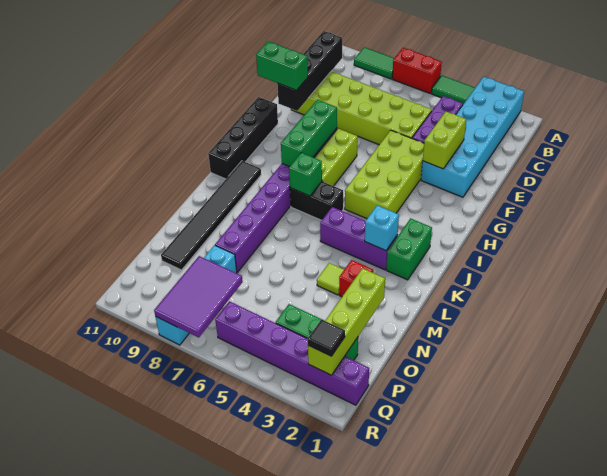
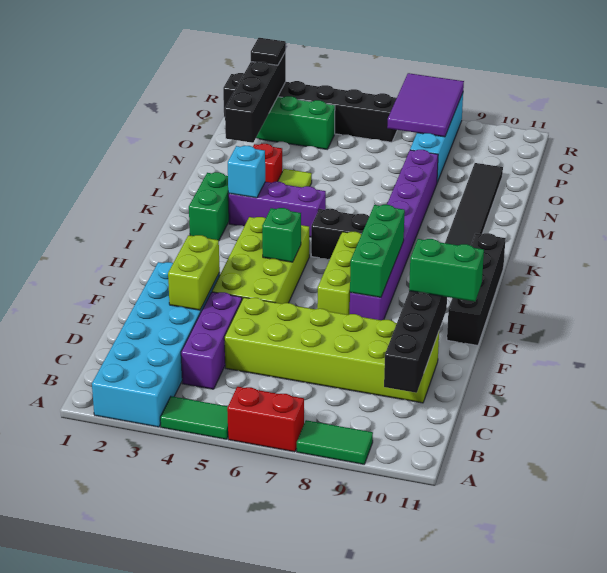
green brick J7 level 2 -> green brick H5 level 2
lime brick N2:Q2 level 2 -> black brick N2:Q2 level 2
purple brick Q1:Q6 level 1 -> black brick Q1:Q6 level 1

